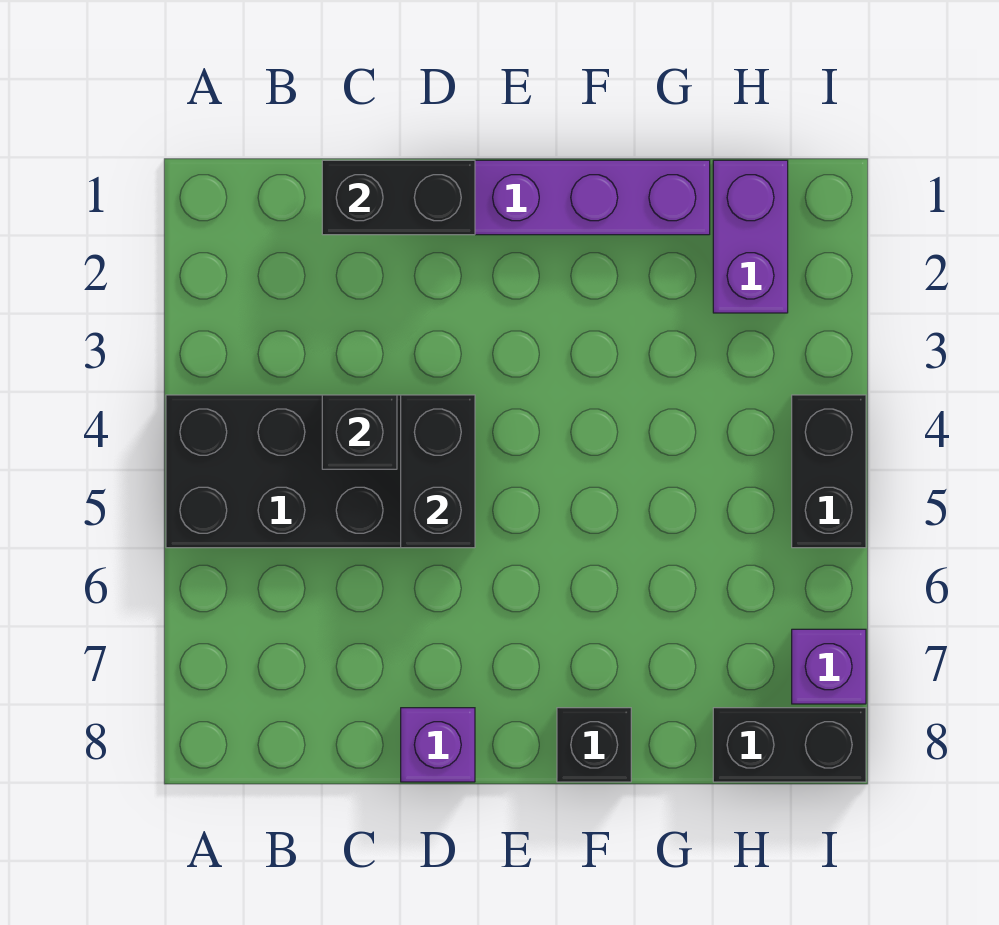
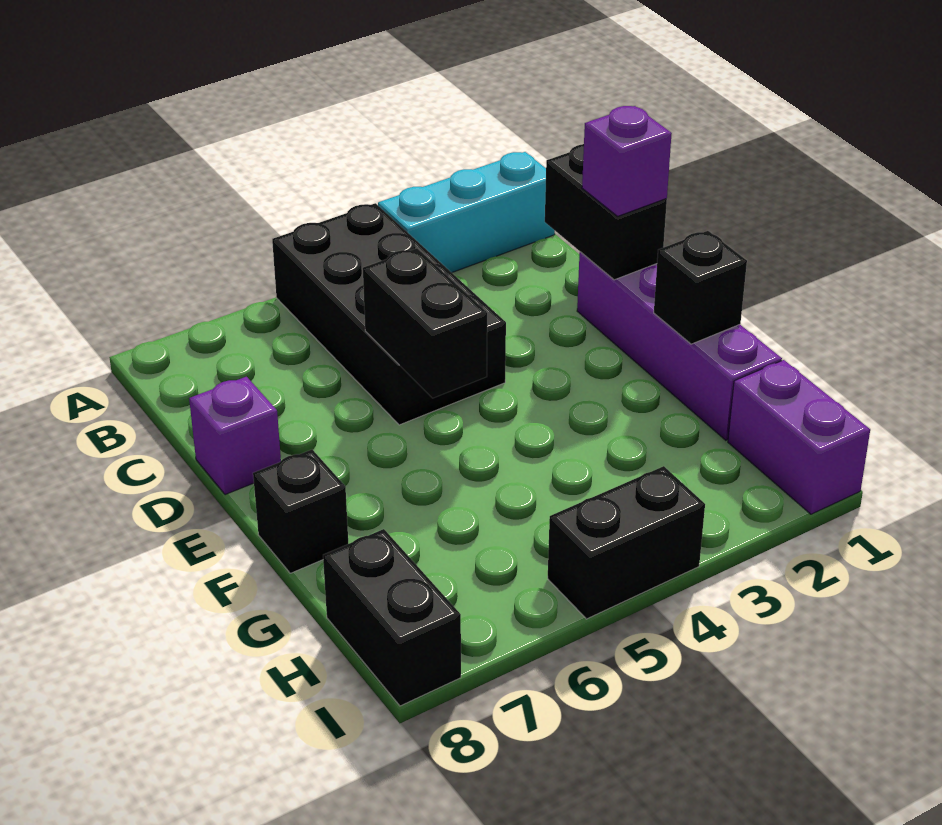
none -> cyan brick A1:A3 level 1
black brick C4 level 2 -> black brick F1 level 2
black brick D4:D5 level 2 -> black brick D5:E5 level 2
purple brick H1:H2 level 1 -> purple brick H1:I1 level 1
purple brick I7 level 1 -> purple brick D1 level 3

